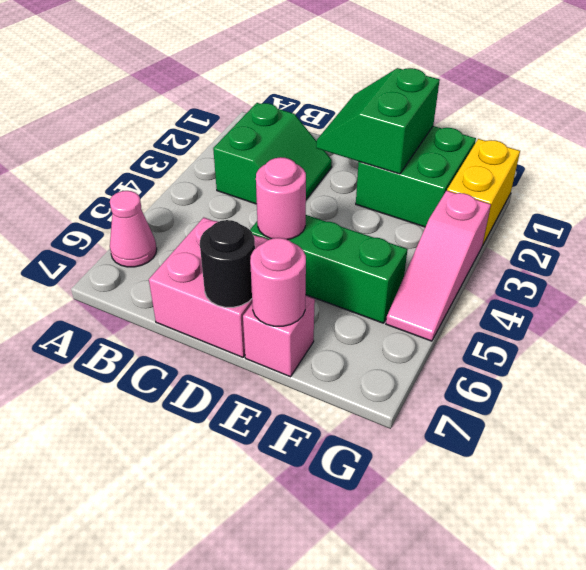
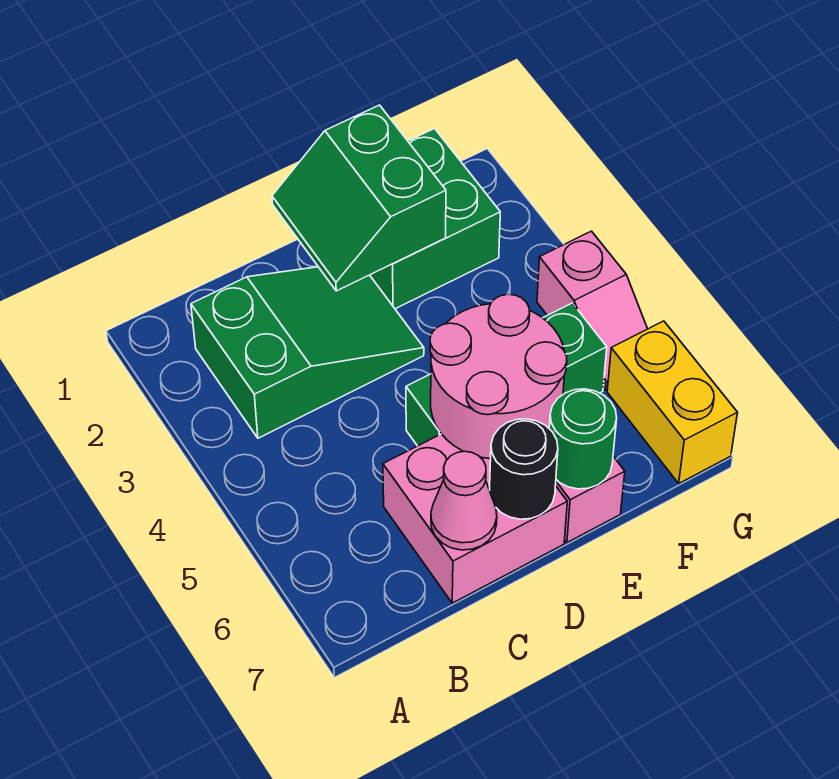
pink cone A6 level 1 -> pink cone C7 level 2
green slope B2:C3 level 1 top B -> green slope B2:D3 level 1 top B
pink round brick D5 level 2 -> pink round brick D5:E6 level 2
pink round brick E7 level 2 -> green round brick E7 level 2
yellow brick G1:G2 level 1 -> yellow brick G6:G7 level 1
pink slope G3:G5 level 1 top 3 -> pink slope G4:G5 level 1 top 4

